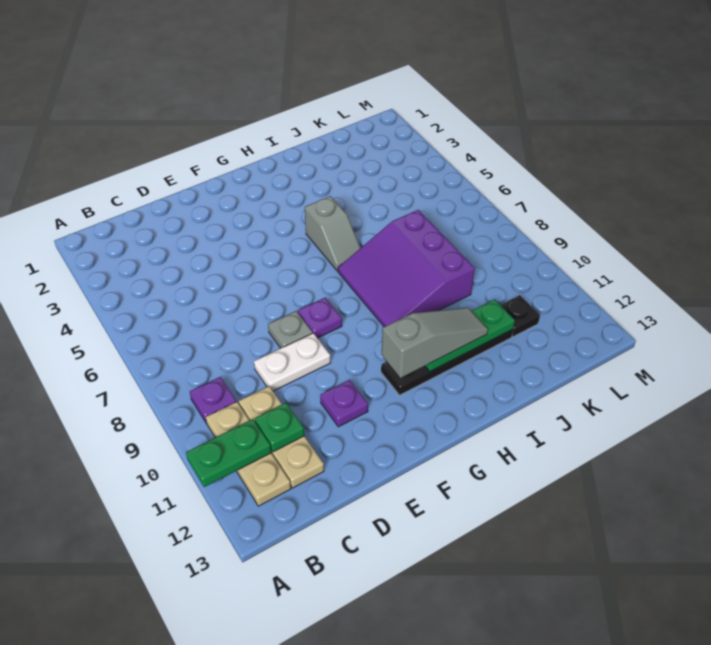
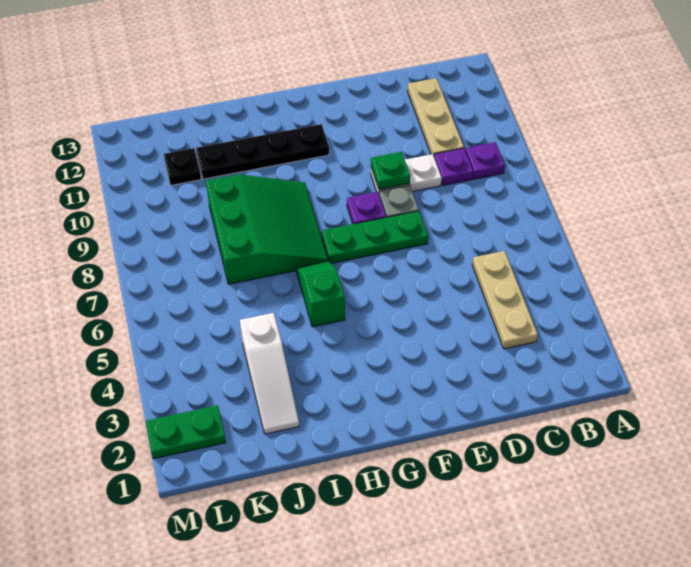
green plate A11:B11 level 2 -> green plate L2:M2 level 1
tan plate B10:B12 level 1 -> tan plate C3:C5 level 1
green plate C11 level 2 -> green plate E9 level 2
purple plate E11 level 1 -> purple plate C9 level 1
grey slope G11:I11 level 3 top G -> none
grey slope H5:H6 level 1 top 5 -> green slope H5:H6 level 1 top 5
purple slope H7:J9 level 1 top J -> green slope H7:J9 level 1 top J
green plate H11:J11 level 2 -> green plate E7:G7 level 1
none -> white slope J2:J4 level 1 top 4

